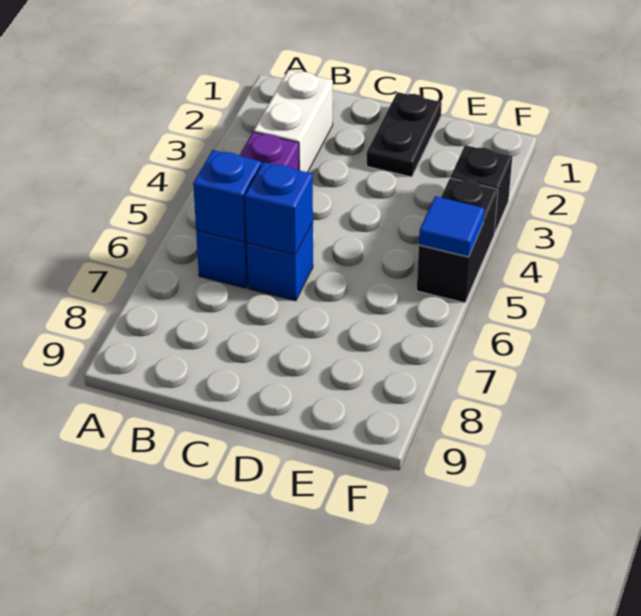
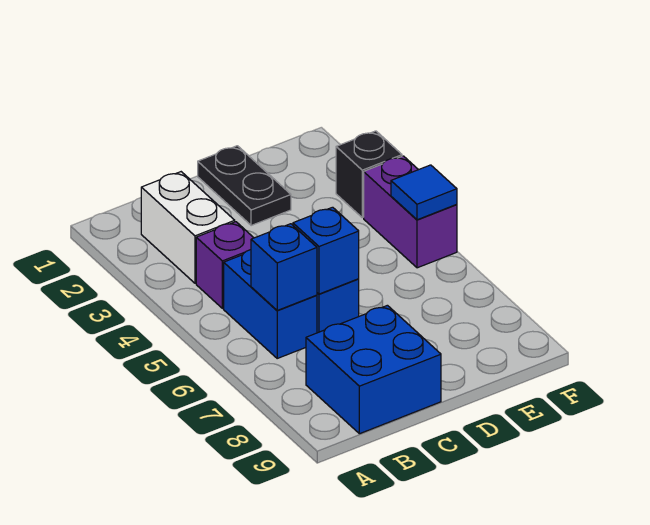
none -> blue brick B8:C9 level 1
black brick F4:F5 level 1 -> purple brick F4:F5 level 1

